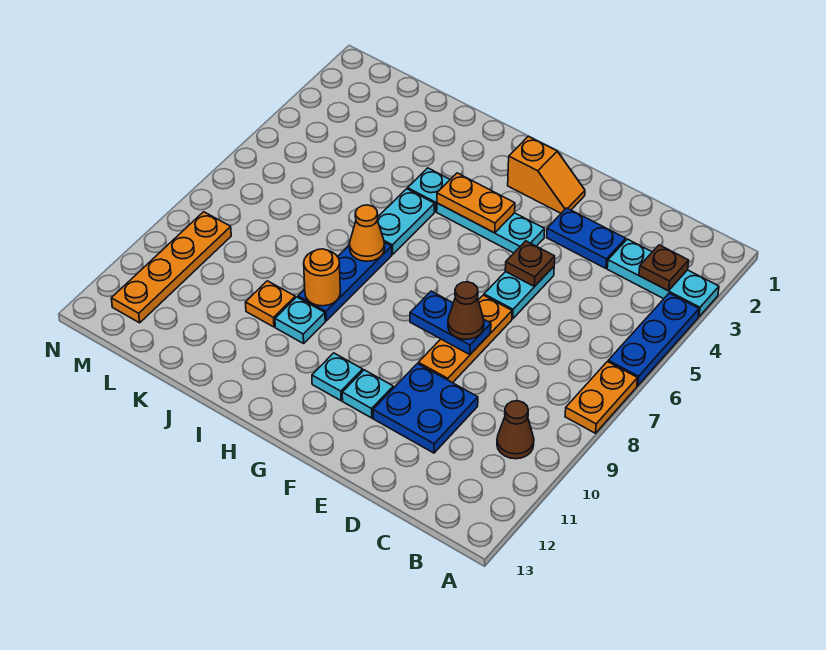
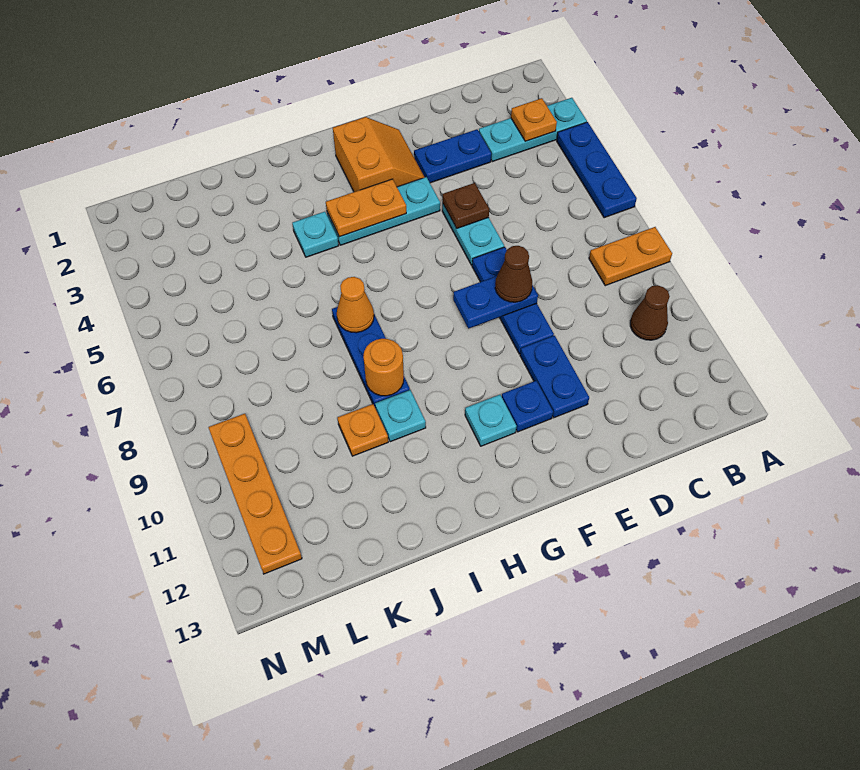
orange plate A7:A8 level 1 -> orange plate A8:B8 level 1
brown plate B3 level 2 -> orange plate B3 level 2
blue plate D10:E11 level 1 -> blue plate E10:E11 level 1
orange plate E7:E9 level 1 -> blue plate E7:E9 level 1
orange slope F2:G2 level 1 top G -> orange slope F2:G3 level 1 top G
cyan plate F11 level 1 -> blue plate F11 level 1
cyan plate I5:I6 level 1 -> none

